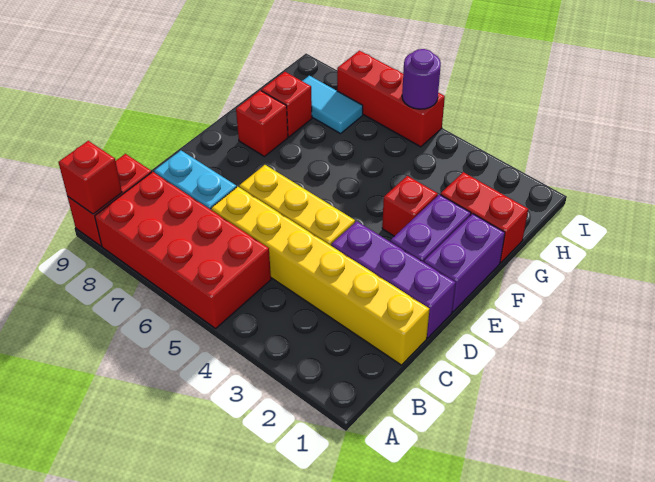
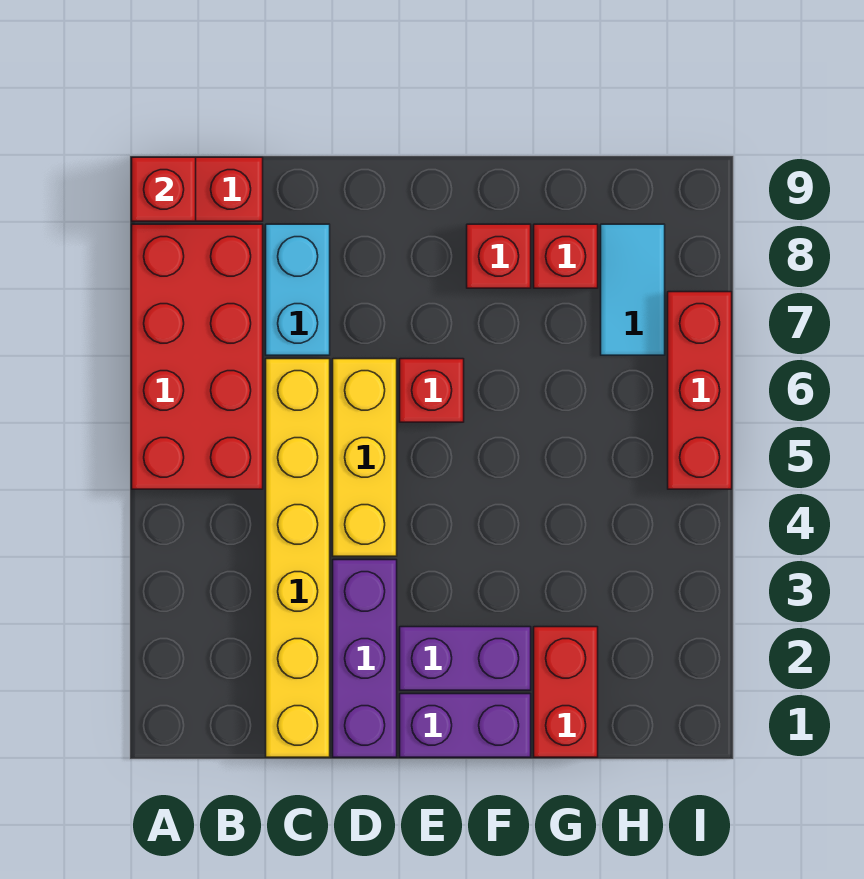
red brick F3 level 1 -> red brick E6 level 1
purple round brick I5 level 2 -> none

